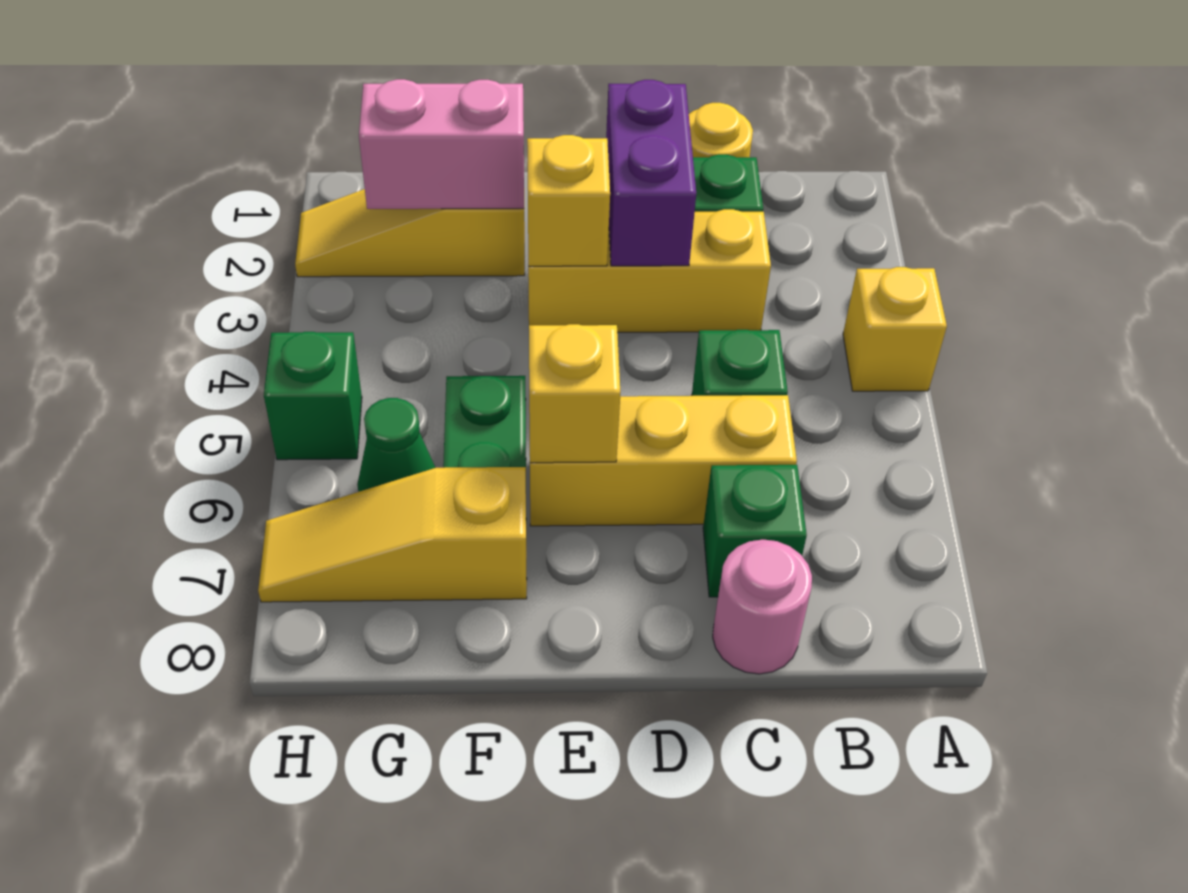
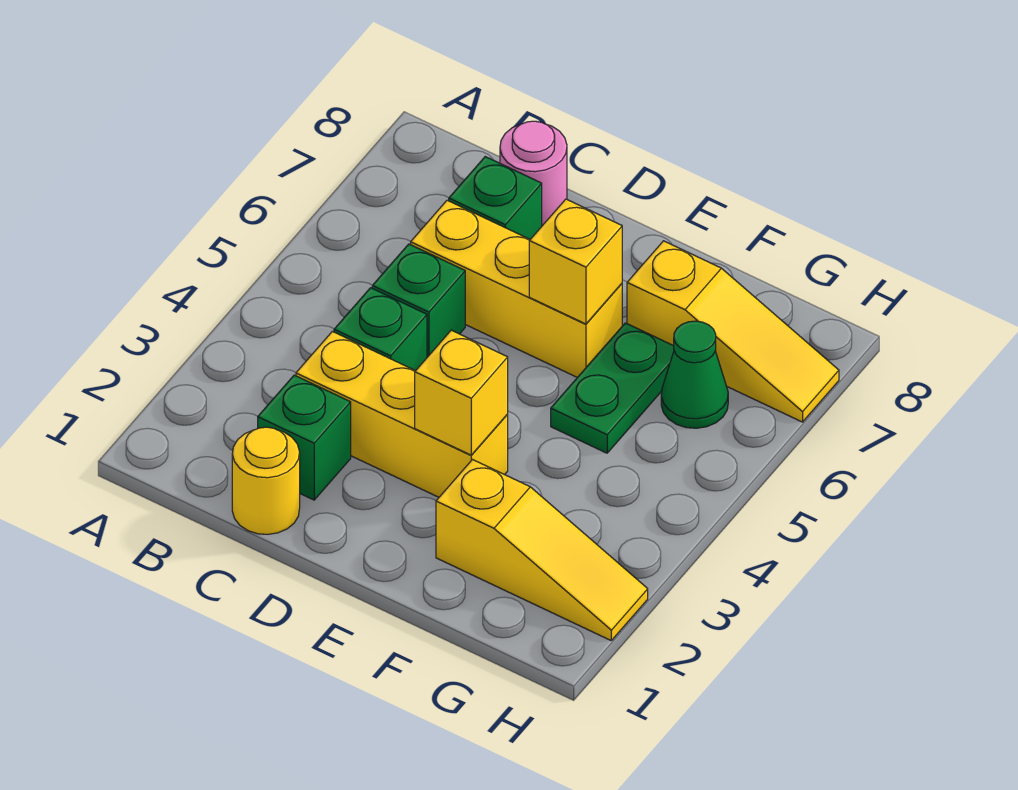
yellow brick A4 level 1 -> none
purple brick D2:D3 level 2 -> none
pink brick F2:G2 level 2 -> none
green brick H5 level 1 -> green brick C4 level 1

